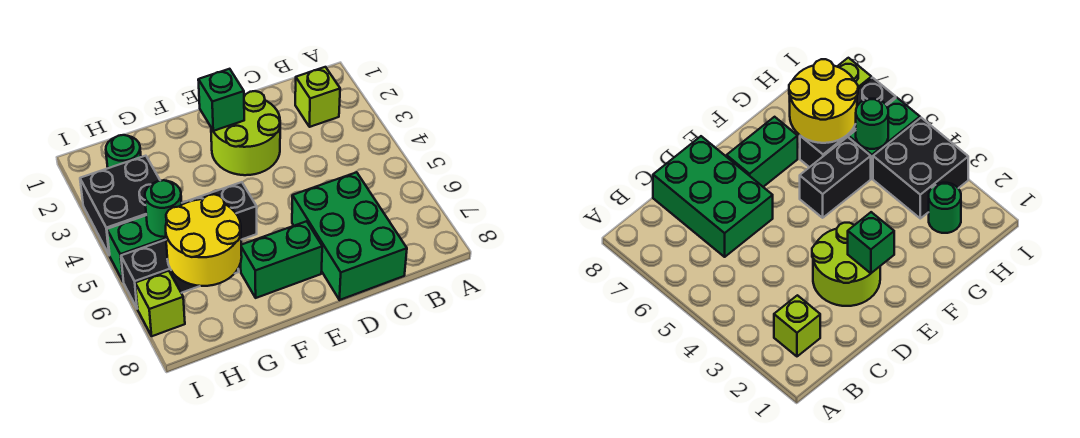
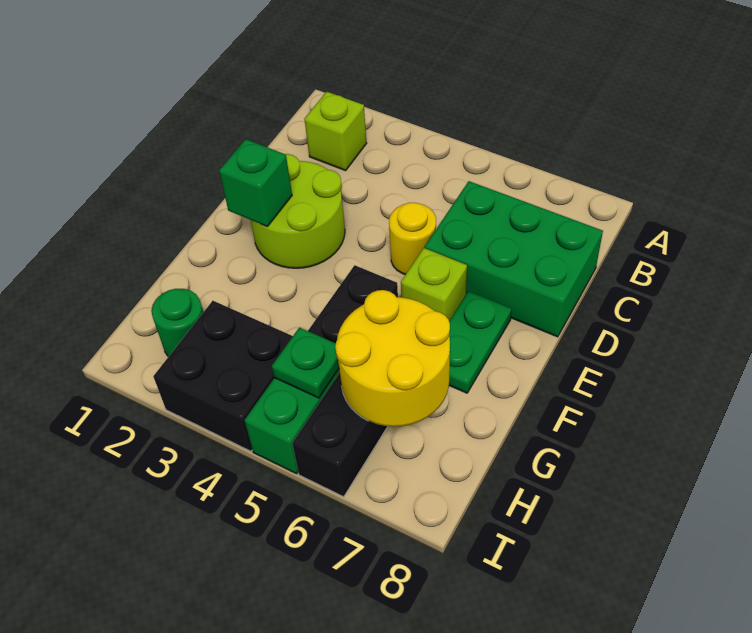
none -> yellow round brick D5 level 1
green brick E7:F7 level 1 -> green plate E7:F7 level 1
green round brick H5 level 2 -> green plate H5 level 2
lime brick I7 level 1 -> lime brick E6 level 1

